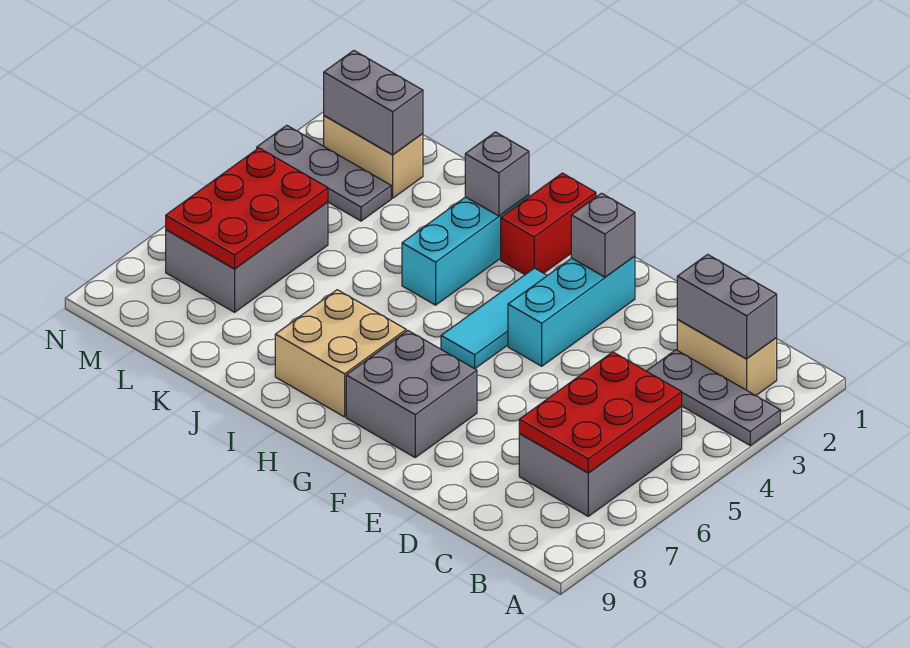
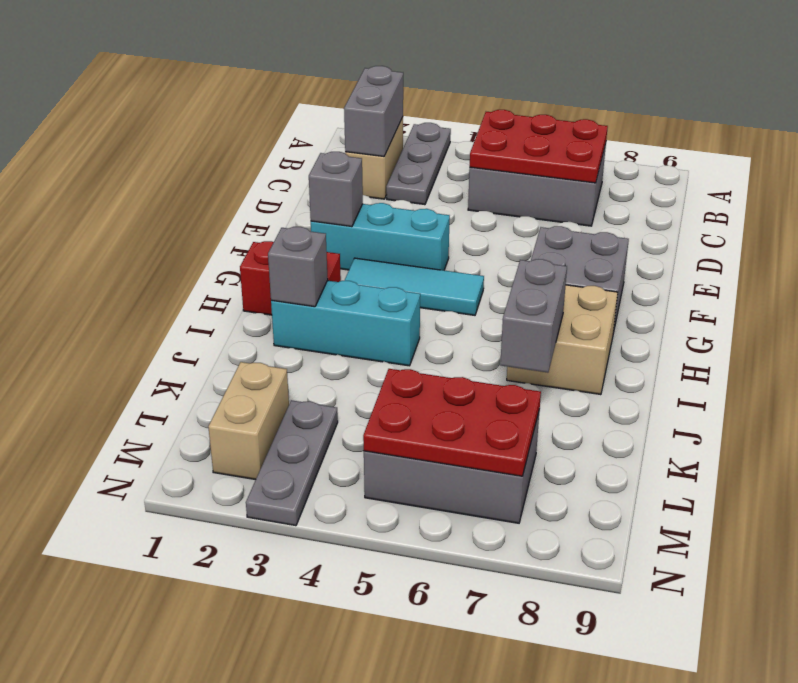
grey brick L2:M2 level 2 -> grey brick I7:J7 level 2

